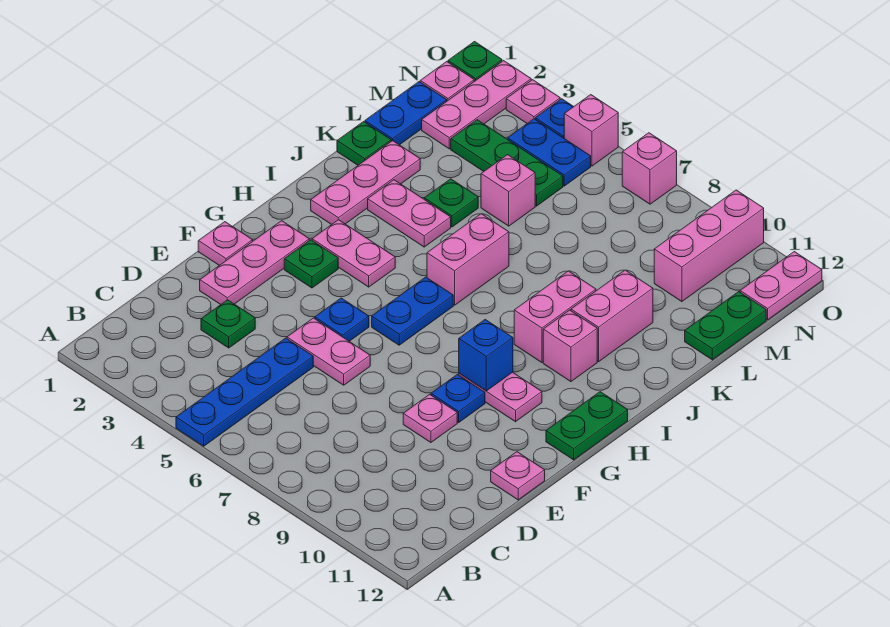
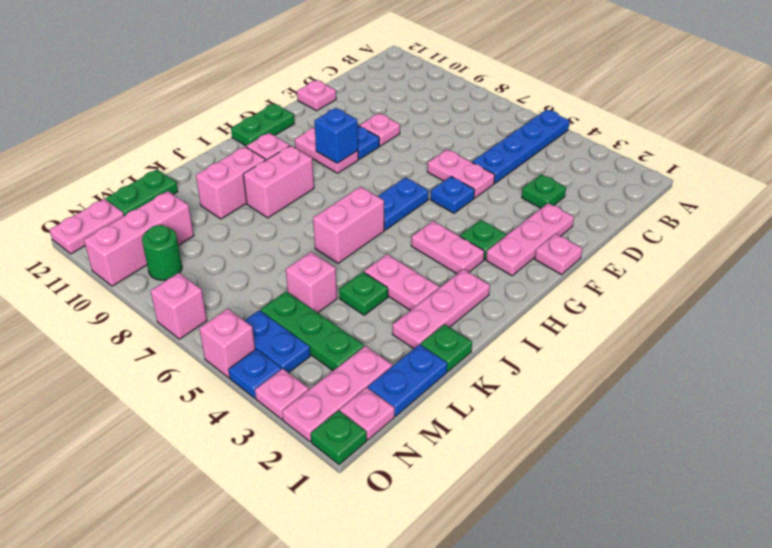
none -> green round brick N9 level 1

